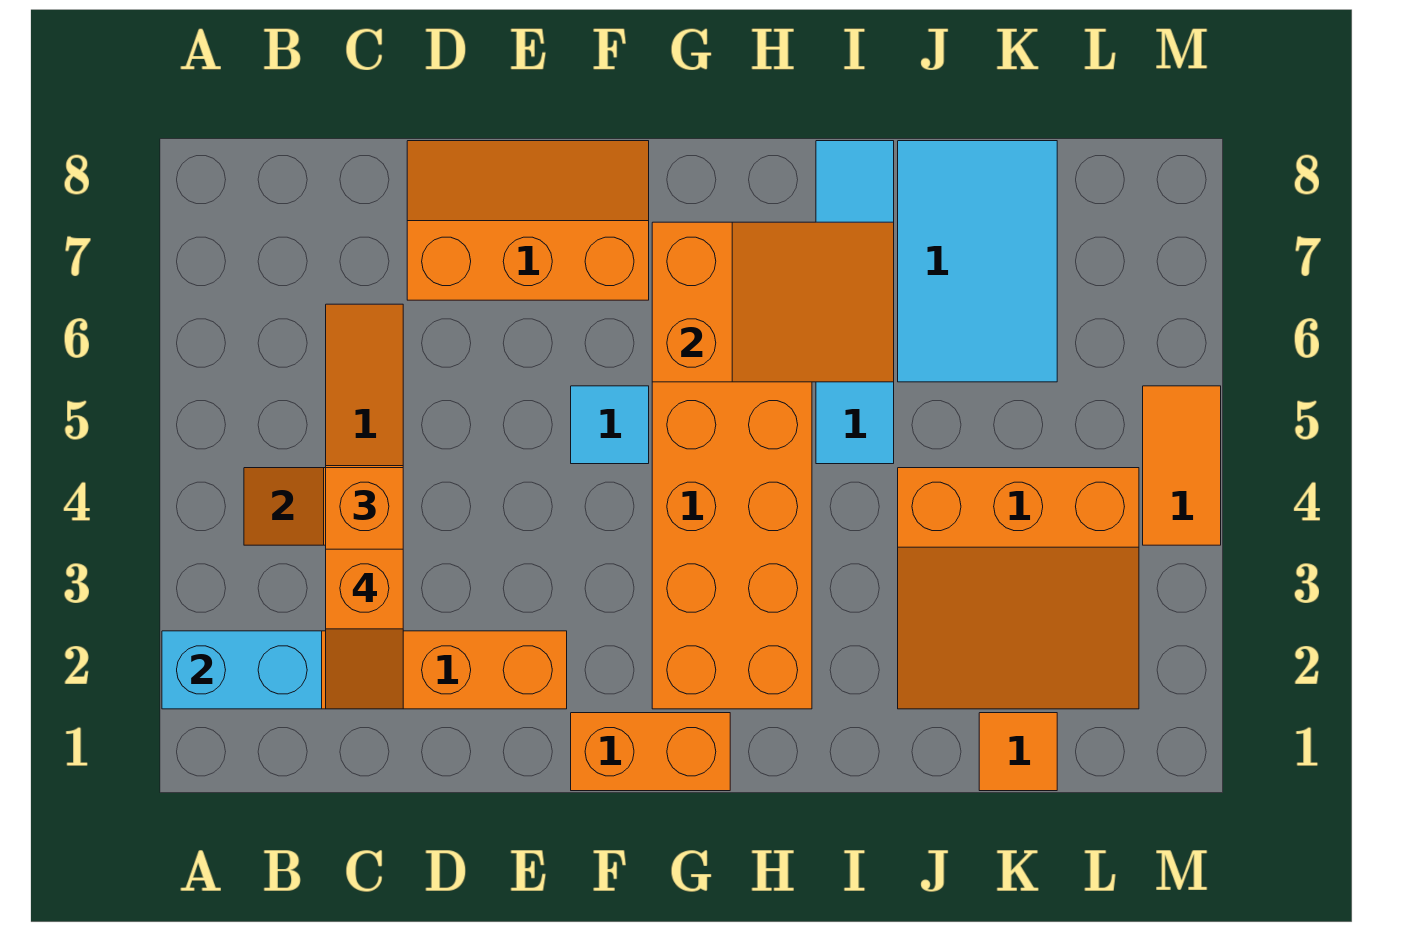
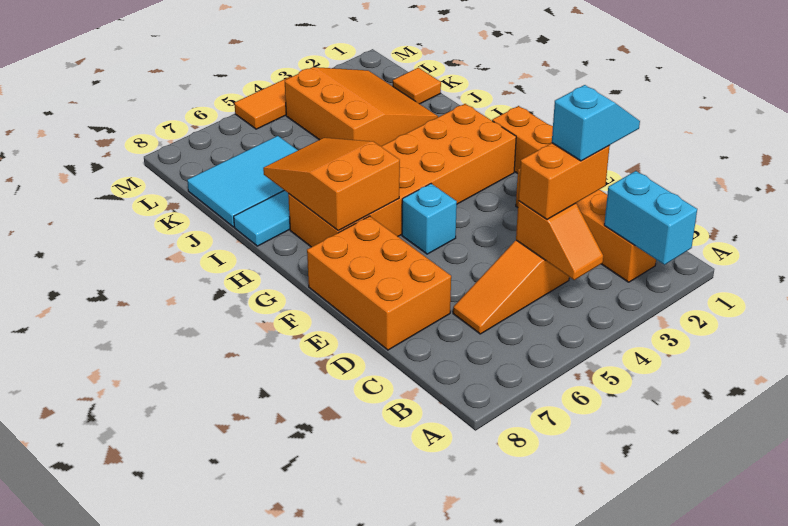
orange slope C2:C3 level 4 top 3 -> cyan slope C2:C3 level 4 top 3
orange slope D7:F8 level 1 top 7 -> orange brick D7:F8 level 1
cyan tile F5 level 1 -> cyan brick F5 level 1

